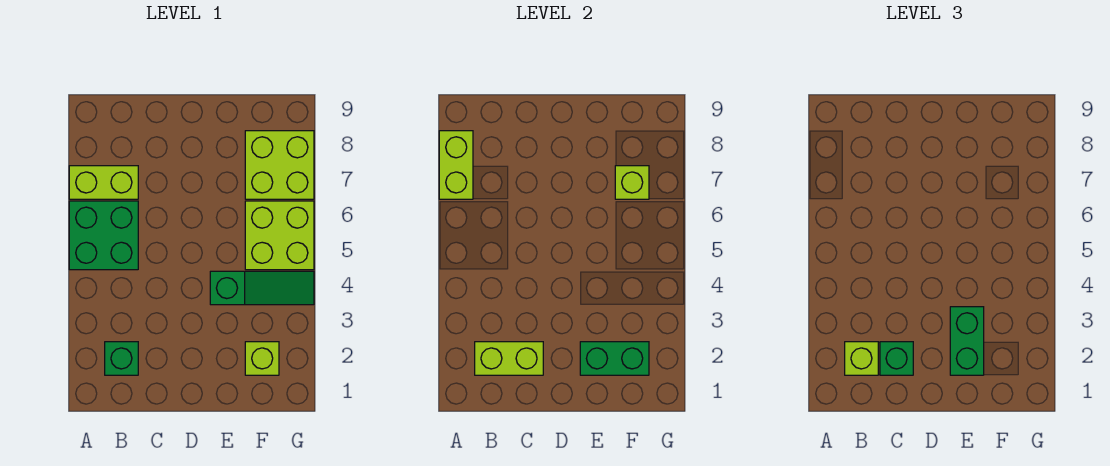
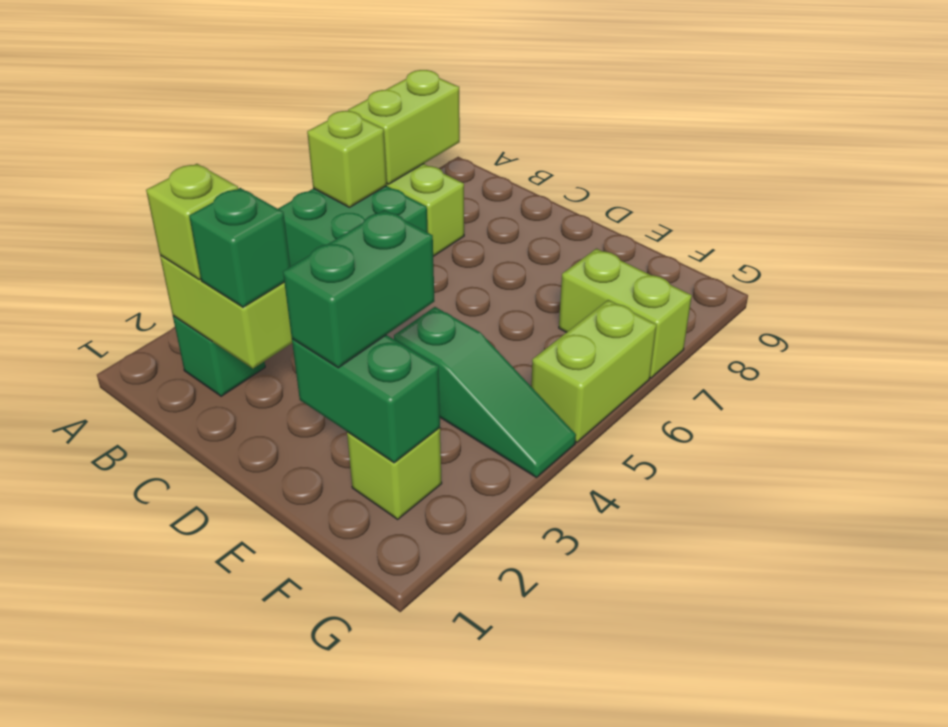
lime brick F5:G6 level 1 -> lime brick G5:G6 level 1
lime brick F7:G8 level 1 -> lime brick F7:G7 level 1
lime brick F7 level 2 -> lime brick A6 level 2

